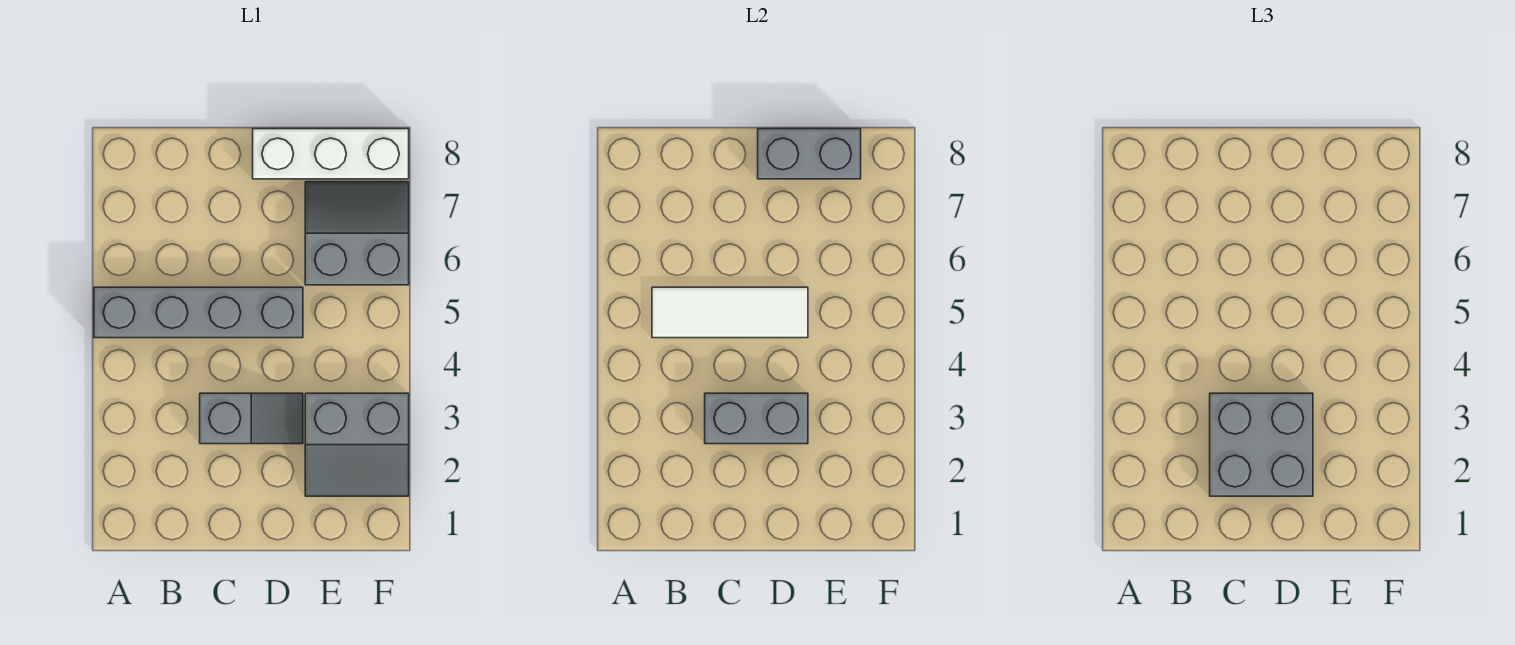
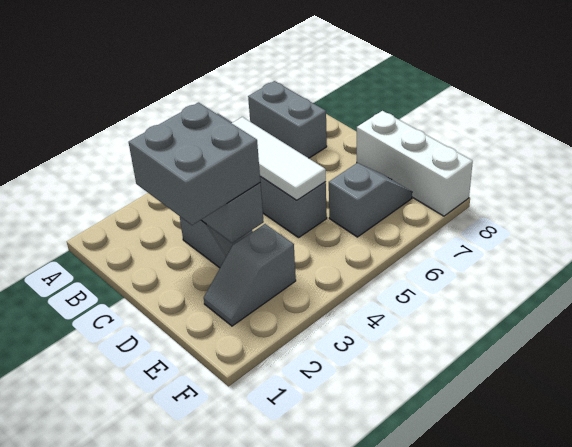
grey brick D8:E8 level 2 -> grey brick A7:B7 level 1
grey slope E2:F3 level 1 top 3 -> grey slope E2:E3 level 1 top 3
grey slope E6:F7 level 1 top 6 -> grey slope E6:E7 level 1 top 6

